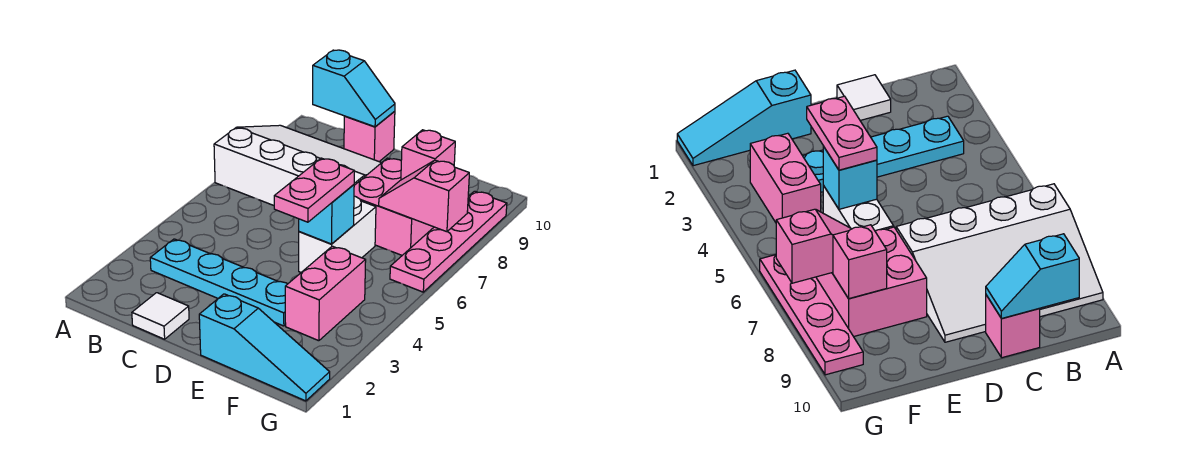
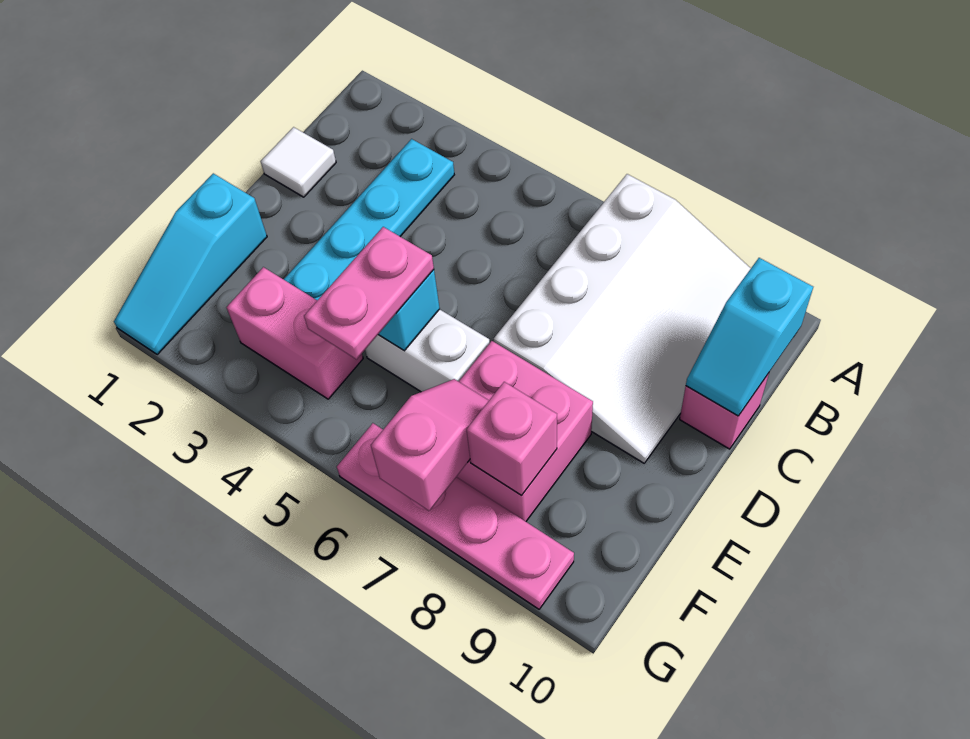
pink plate E4:E5 level 3 -> pink plate E5:F5 level 3

